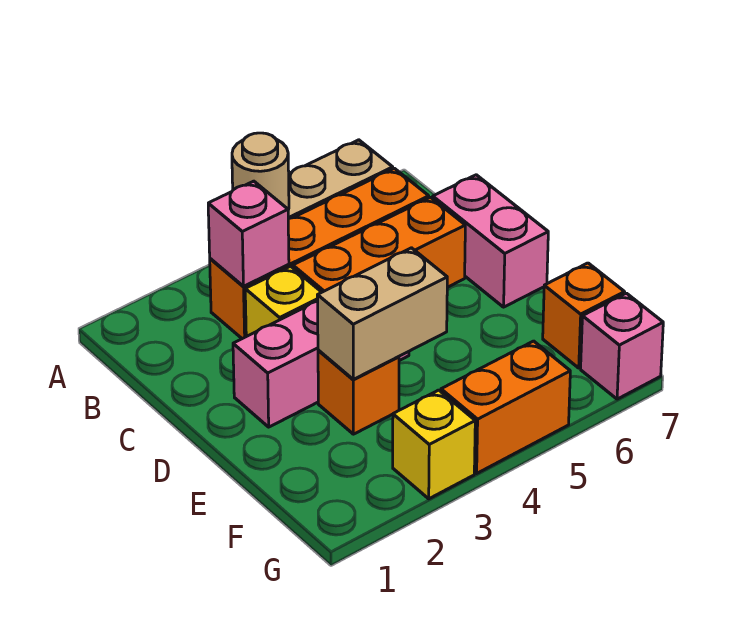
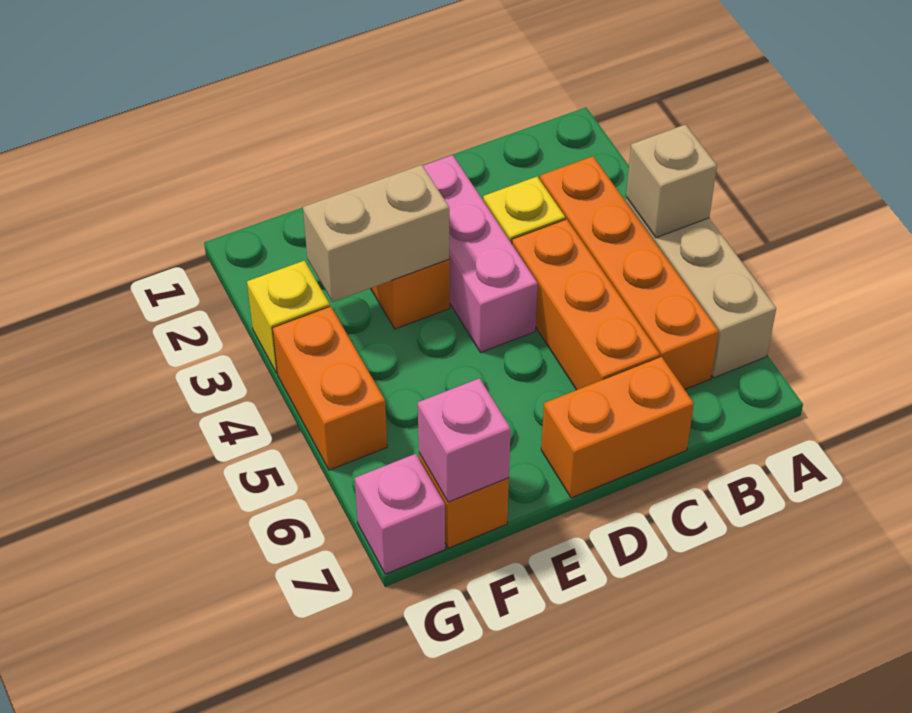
tan round brick A4 level 2 -> tan brick A4 level 2
pink brick B3 level 2 -> pink brick F7 level 2
pink brick C7:D7 level 1 -> orange brick C7:D7 level 1
tan brick E3:E4 level 2 -> tan brick E3:F3 level 2

